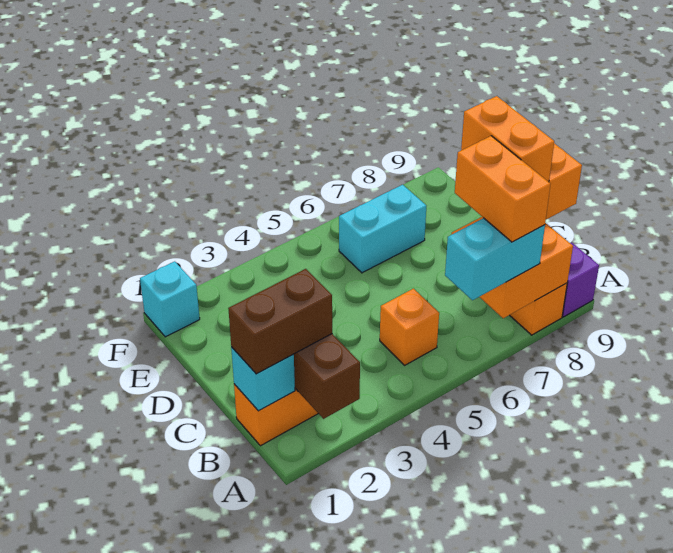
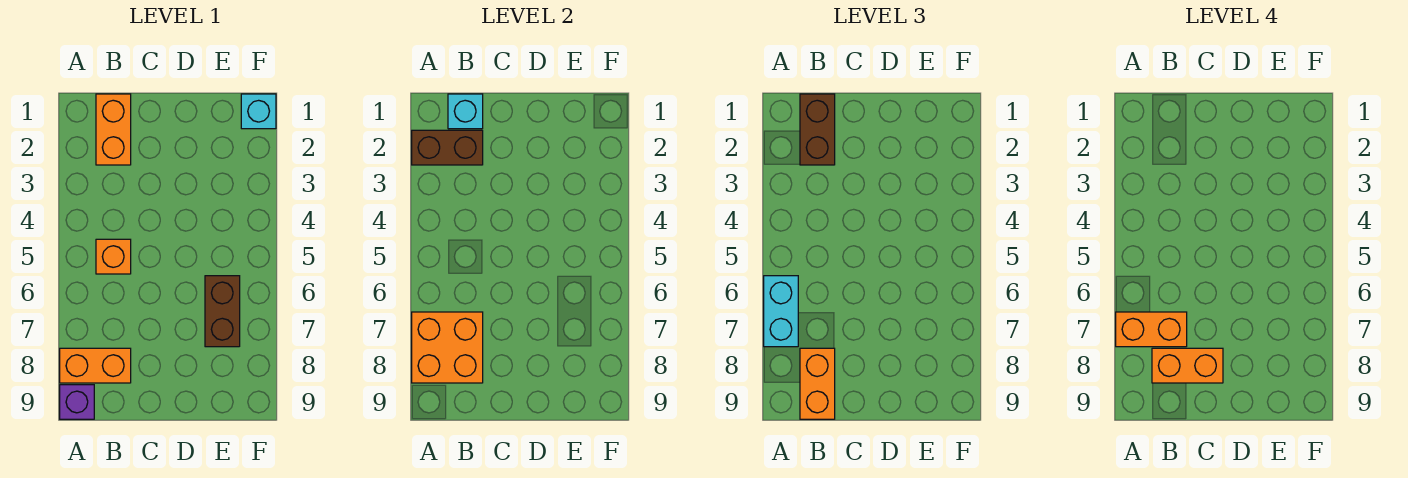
cyan brick E6:E7 level 1 -> brown brick E6:E7 level 1

